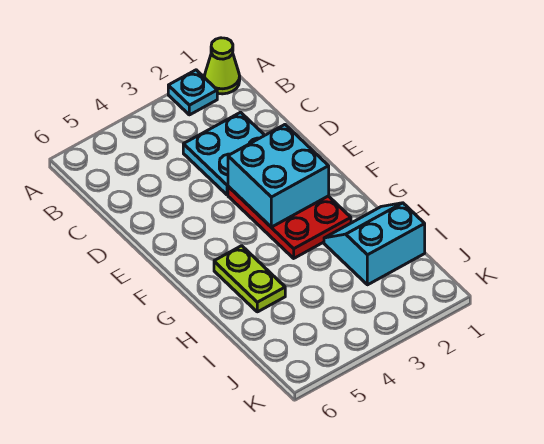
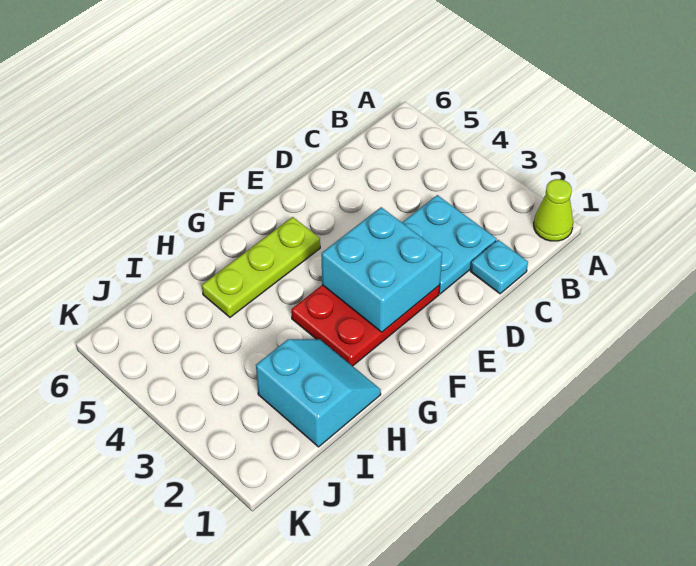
cyan plate A2 level 1 -> cyan plate C1 level 1
lime plate G5:H5 level 1 -> lime plate F5:H5 level 1

